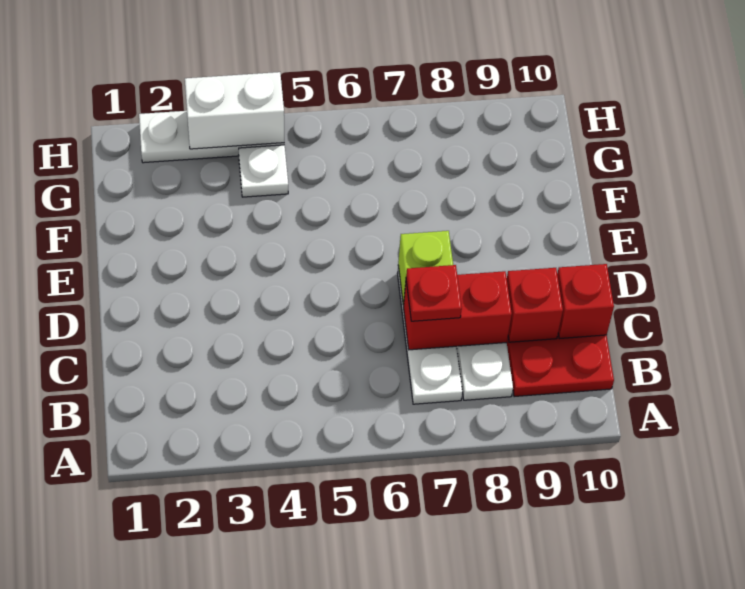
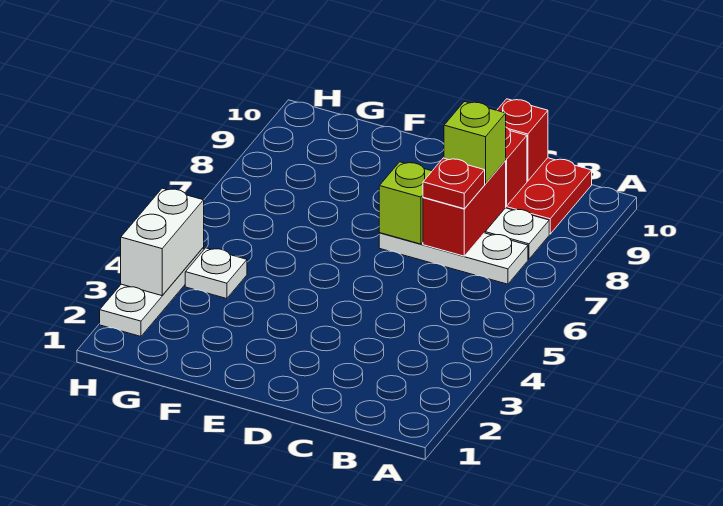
none -> lime brick C8 level 3

